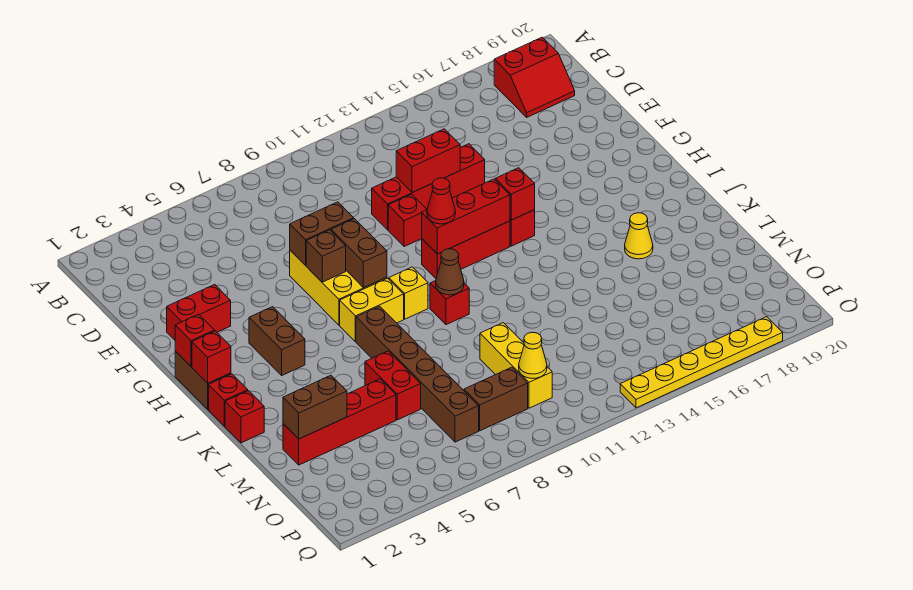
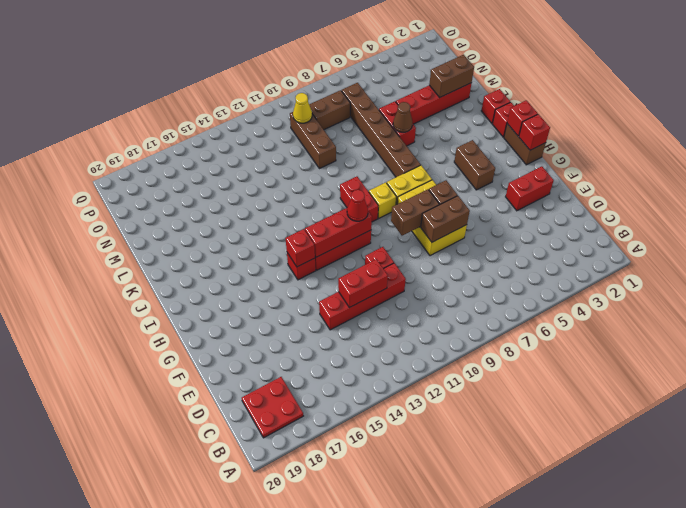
red slope B18:C19 level 1 top B -> red plate B18:C19 level 1
brown brick G8:H8 level 2 -> brown brick G8:G9 level 2
red brick J10 level 1 -> red brick I10:J10 level 1
brown cone J10 level 2 -> brown cone L6 level 2
yellow cone K17 level 1 -> none
yellow brick M10:O10 level 1 -> brown brick M10:O10 level 1
yellow plate Q13:Q18 level 1 -> none

